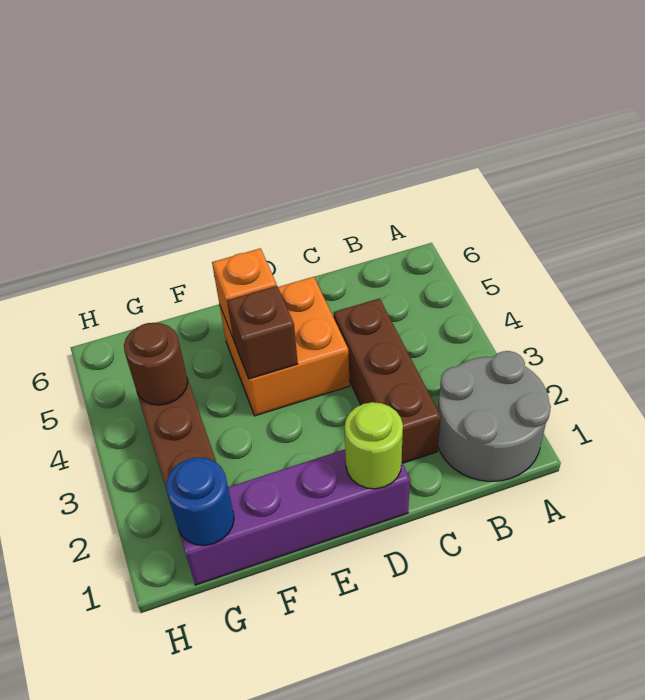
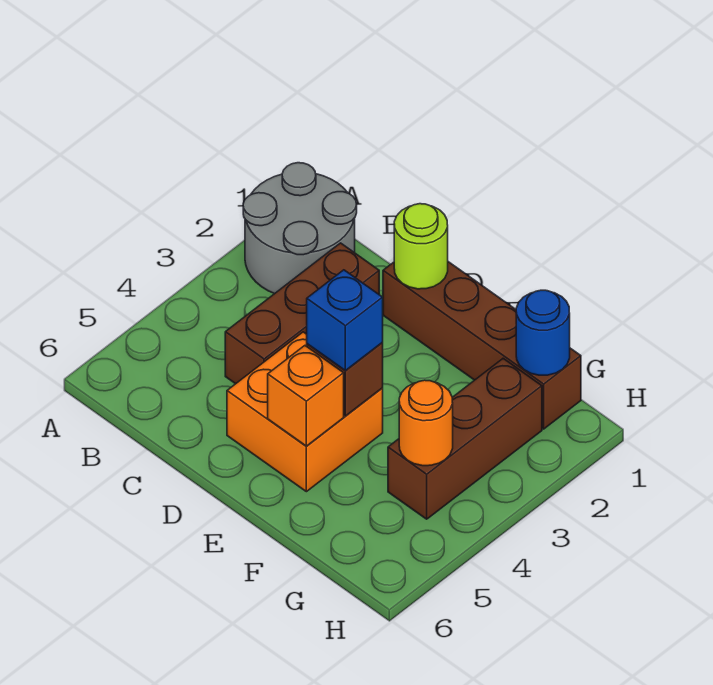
purple brick D1:G1 level 1 -> brown brick D1:G1 level 1
none -> blue brick E4 level 3
brown round brick G4 level 2 -> orange round brick G4 level 2

